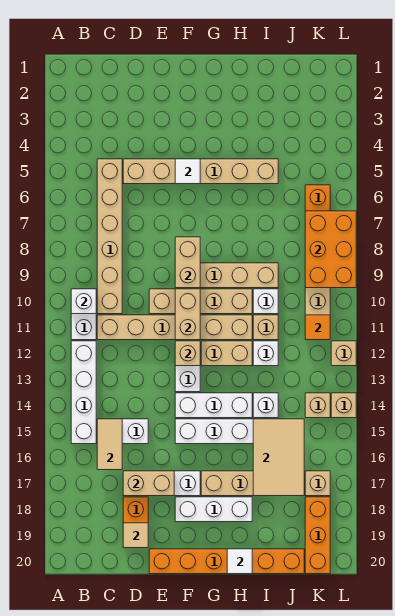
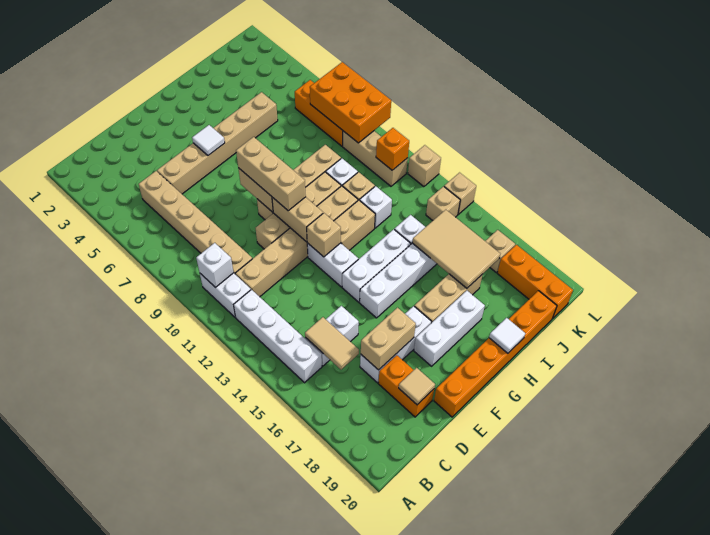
none -> tan brick F8:F10 level 3
orange tile K11 level 2 -> orange brick K11 level 2

